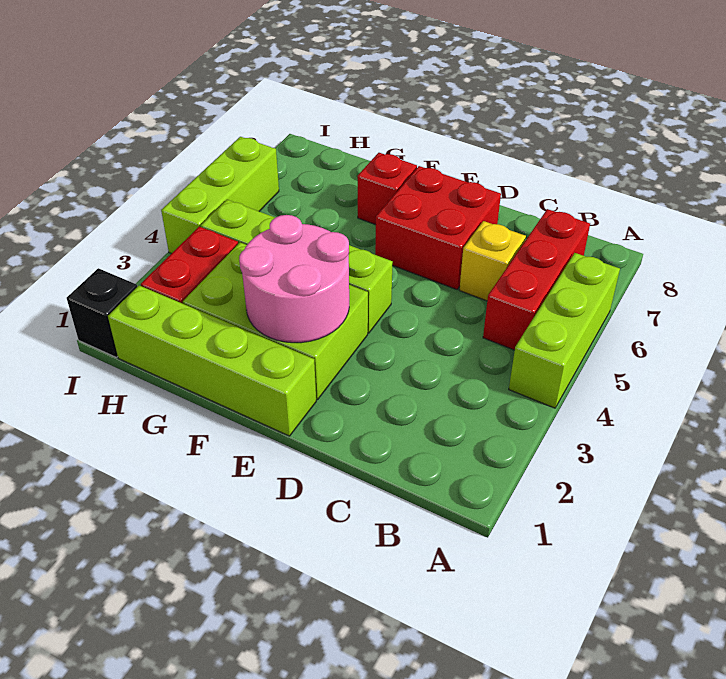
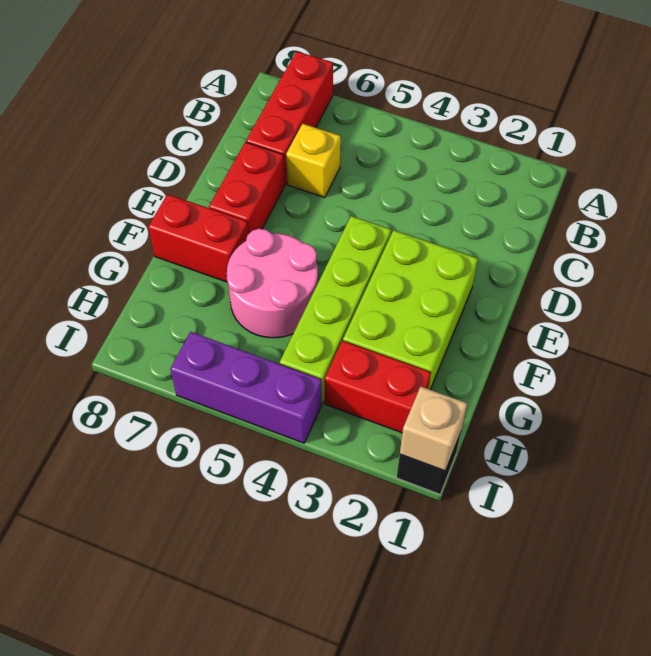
lime brick A4:A6 level 1 -> none
red brick B5:B7 level 1 -> red brick A7:C7 level 1
red brick D6:E7 level 1 -> red brick D7:E7 level 1
lime brick E1:H1 level 1 -> none
pink round brick E2:F3 level 2 -> pink round brick F5:G6 level 1
red brick F7 level 1 -> red brick F7:F8 level 1
none -> tan brick I1 level 2
lime brick I4:I6 level 1 -> purple brick I4:I6 level 1

